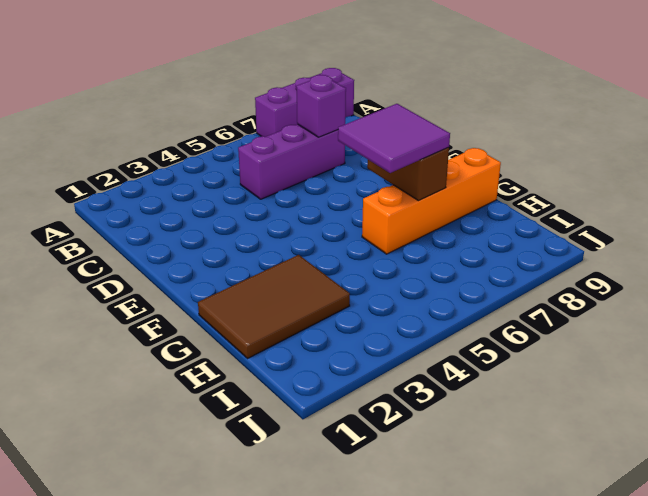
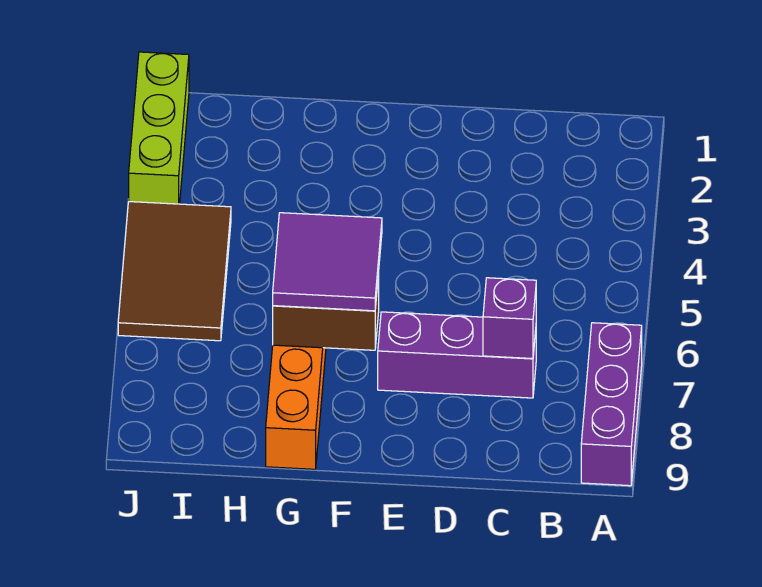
purple brick C5:C7 level 1 -> purple brick C7:E7 level 1
brown tile G1:H3 level 1 -> brown tile I4:J6 level 1
none -> lime brick J1:J3 level 1

